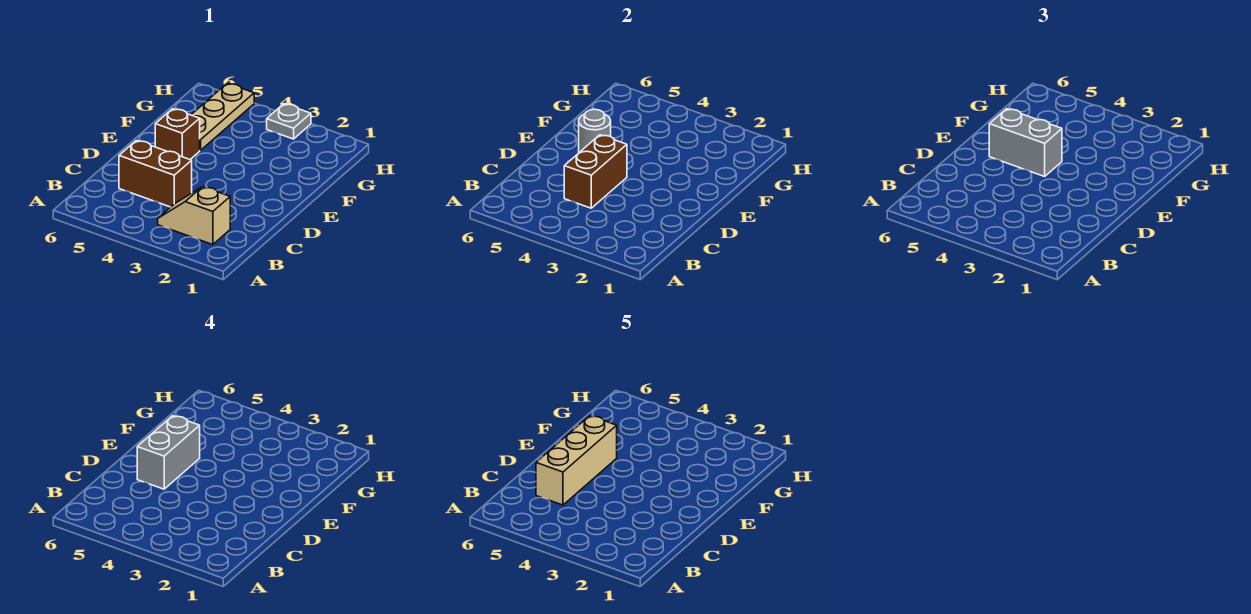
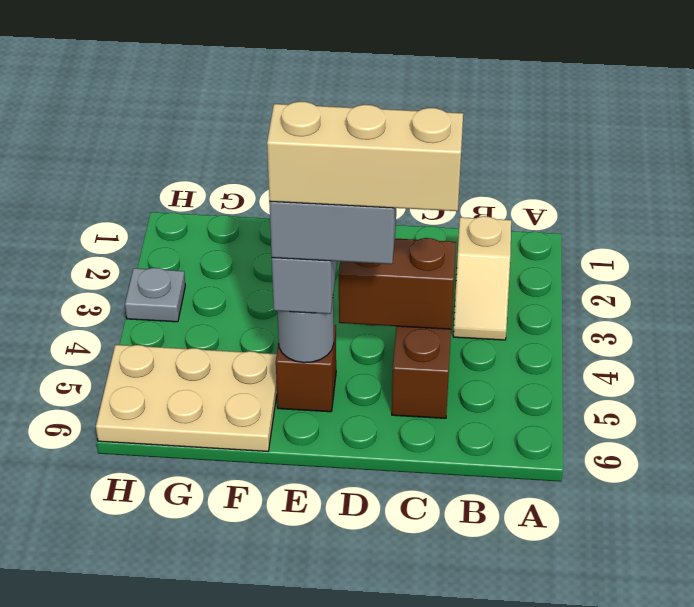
tan plate F5:H5 level 1 -> tan plate F5:H6 level 1

